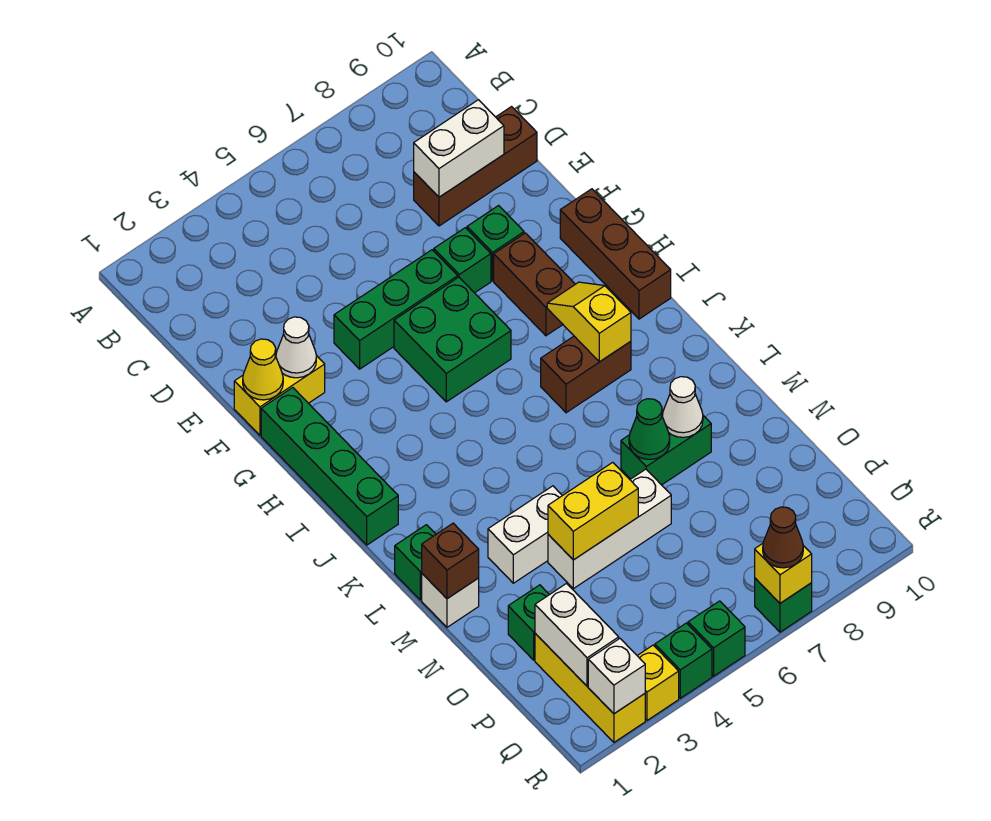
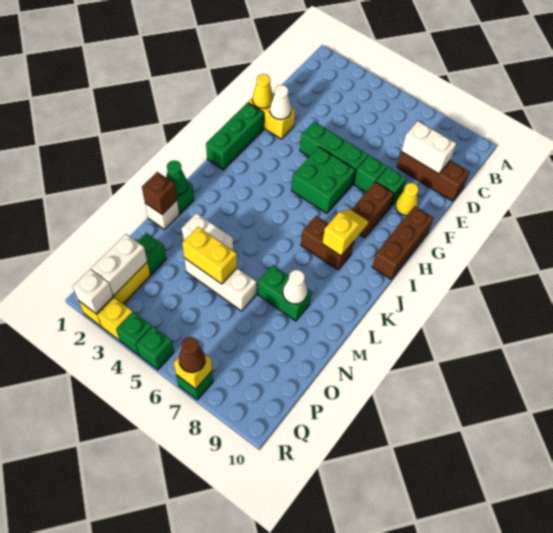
none -> yellow cone F9 level 1
green brick G1:J1 level 1 -> green brick G1:I1 level 1
green cone M7 level 2 -> green cone L1 level 2

